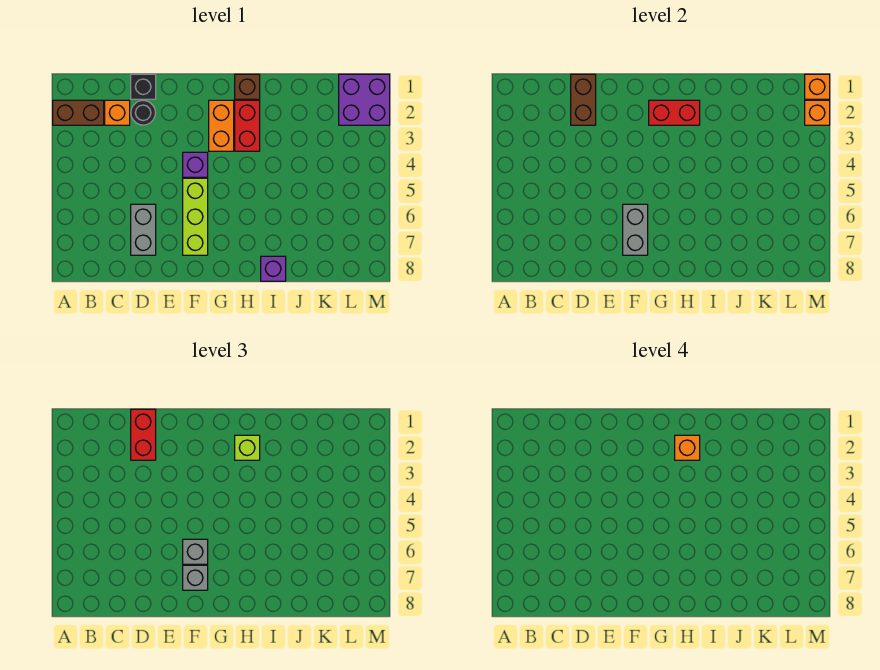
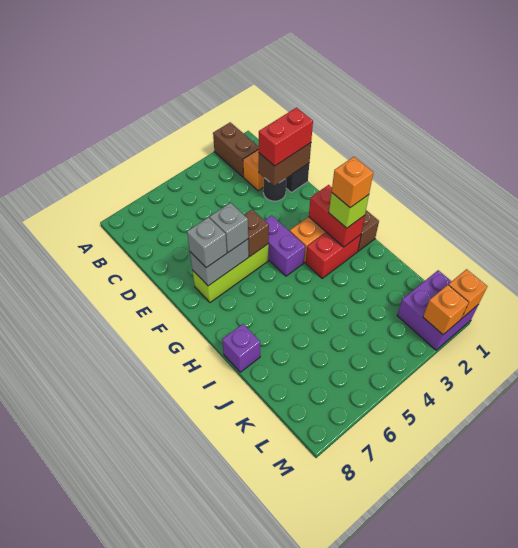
grey brick D6:D7 level 1 -> none
purple brick F4 level 1 -> purple brick F4:G4 level 1
none -> brown brick F5 level 2

